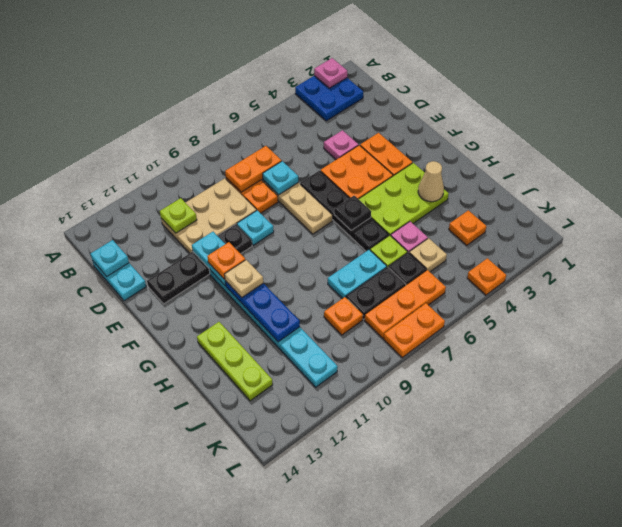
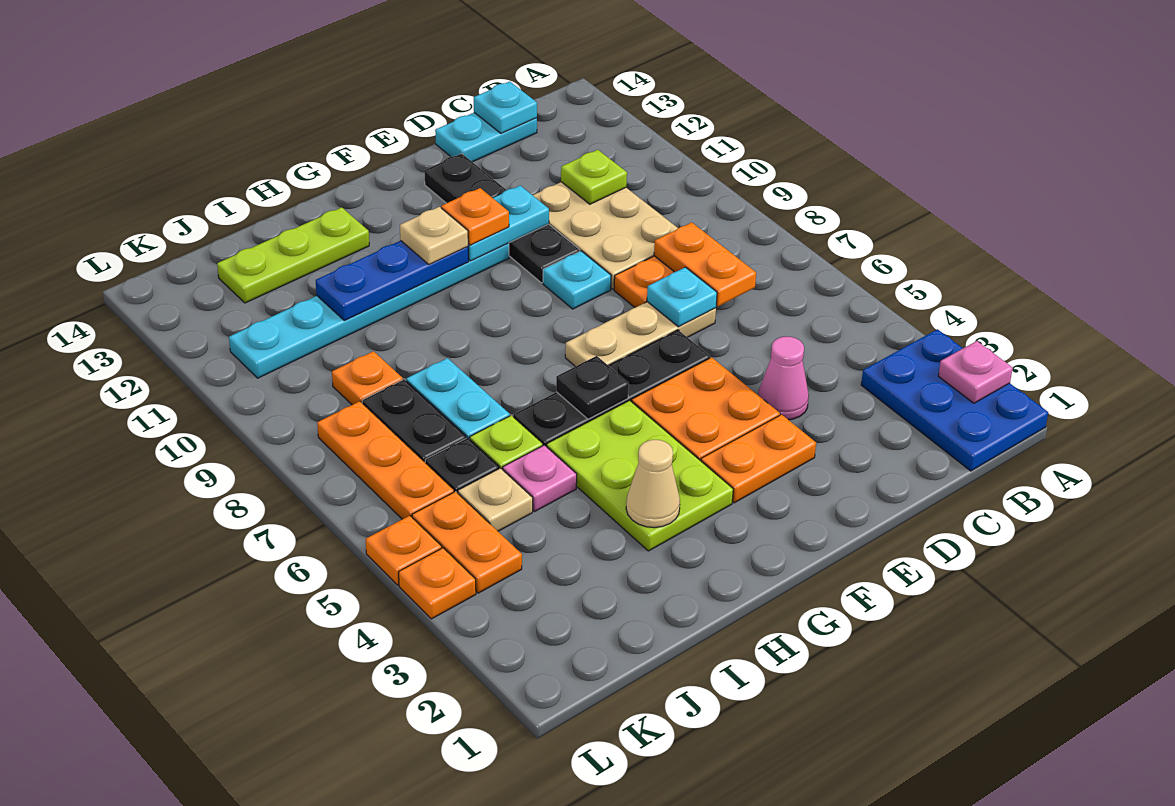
blue plate A2:B3 level 1 -> blue plate A1:B3 level 1
pink plate D4 level 1 -> pink cone D4 level 1
orange plate J3 level 1 -> orange plate L5 level 1
orange plate L7:L8 level 1 -> orange plate K4:K5 level 1

